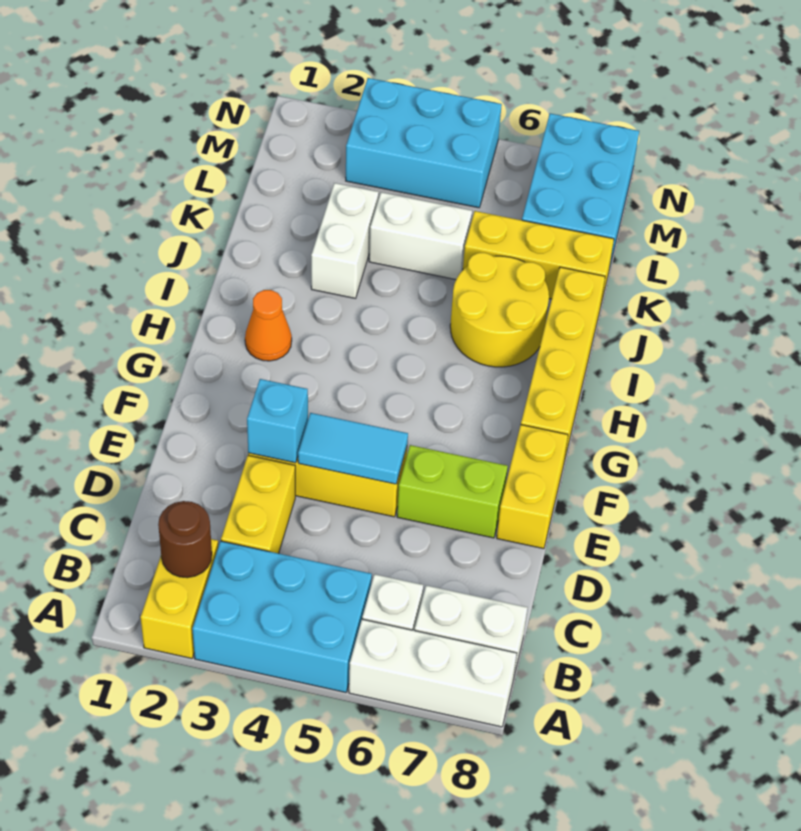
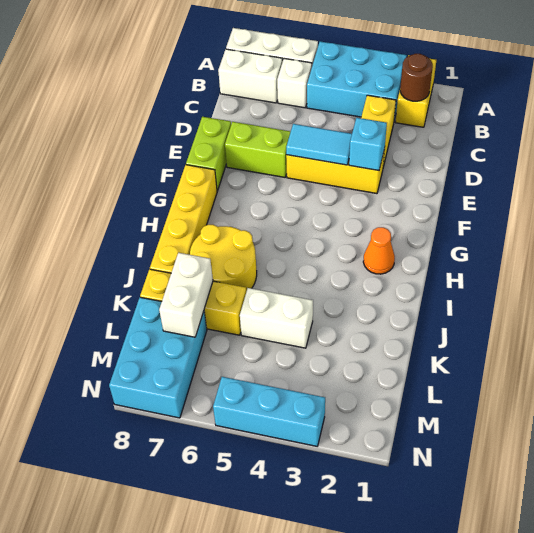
yellow brick E8:F8 level 1 -> lime brick E8:F8 level 1
white brick J3:K3 level 1 -> white brick K7:L7 level 2
cyan brick M3:N5 level 1 -> cyan brick N3:N5 level 1

